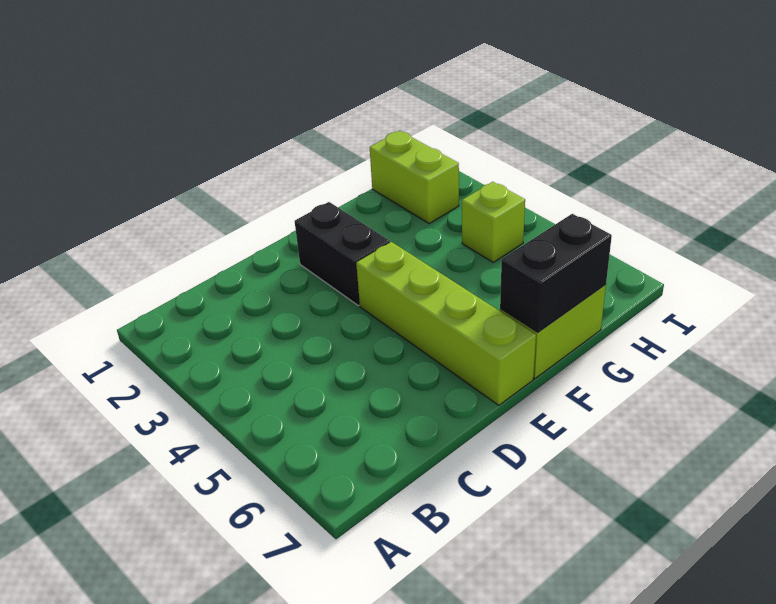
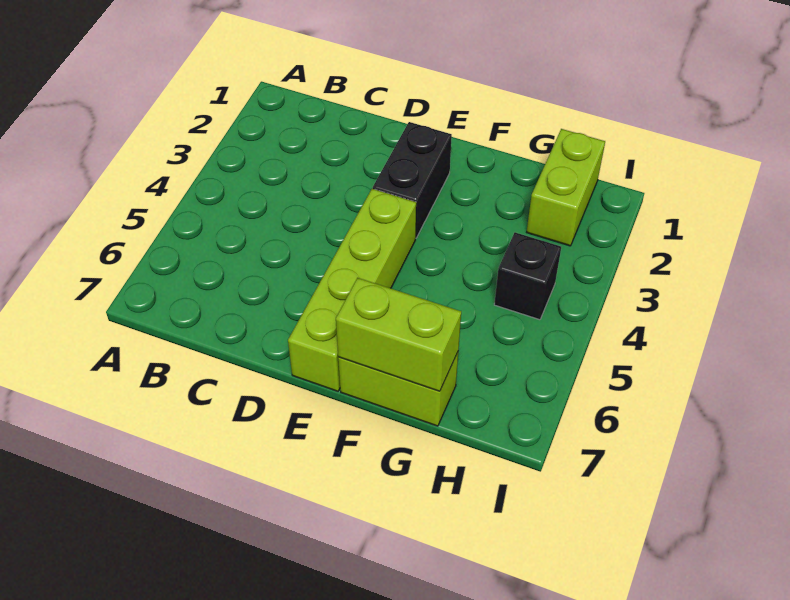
black brick F7:G7 level 2 -> lime brick F7:G7 level 2
lime brick H4 level 1 -> black brick H4 level 1

